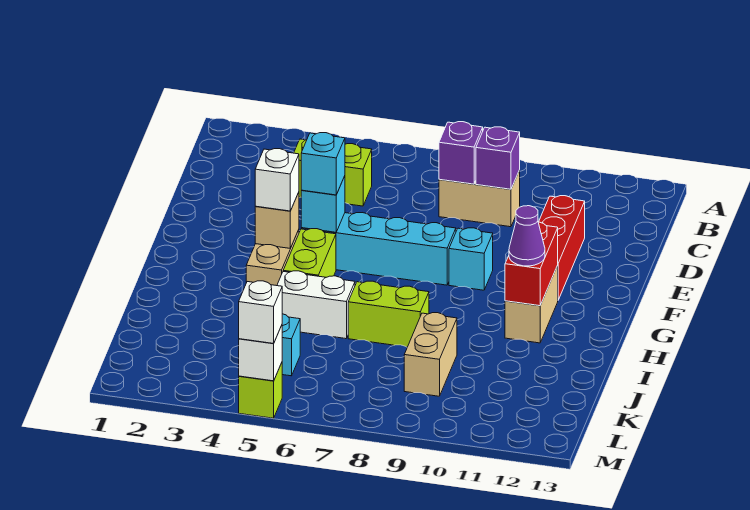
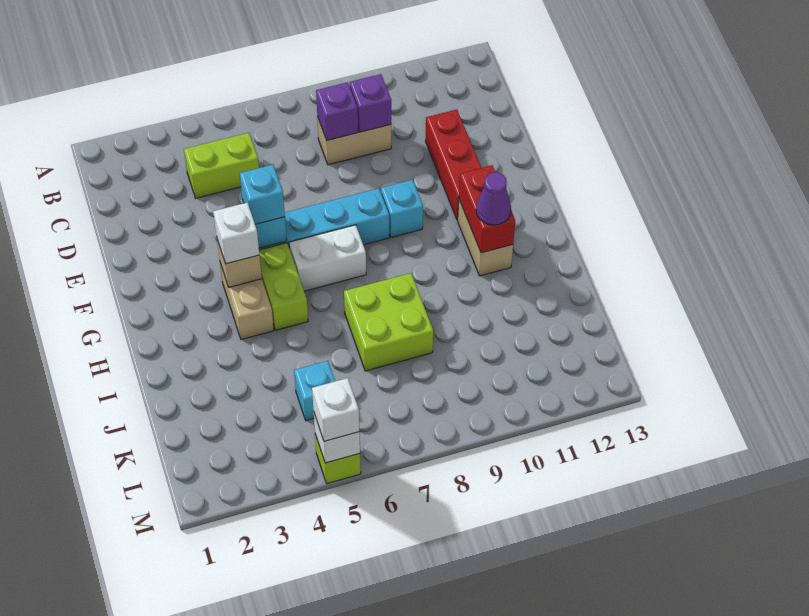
white brick I5:I6 level 1 -> white brick G6:G7 level 1
lime brick I7:I8 level 1 -> lime brick I7:J8 level 1
tan brick J9:K9 level 1 -> none

